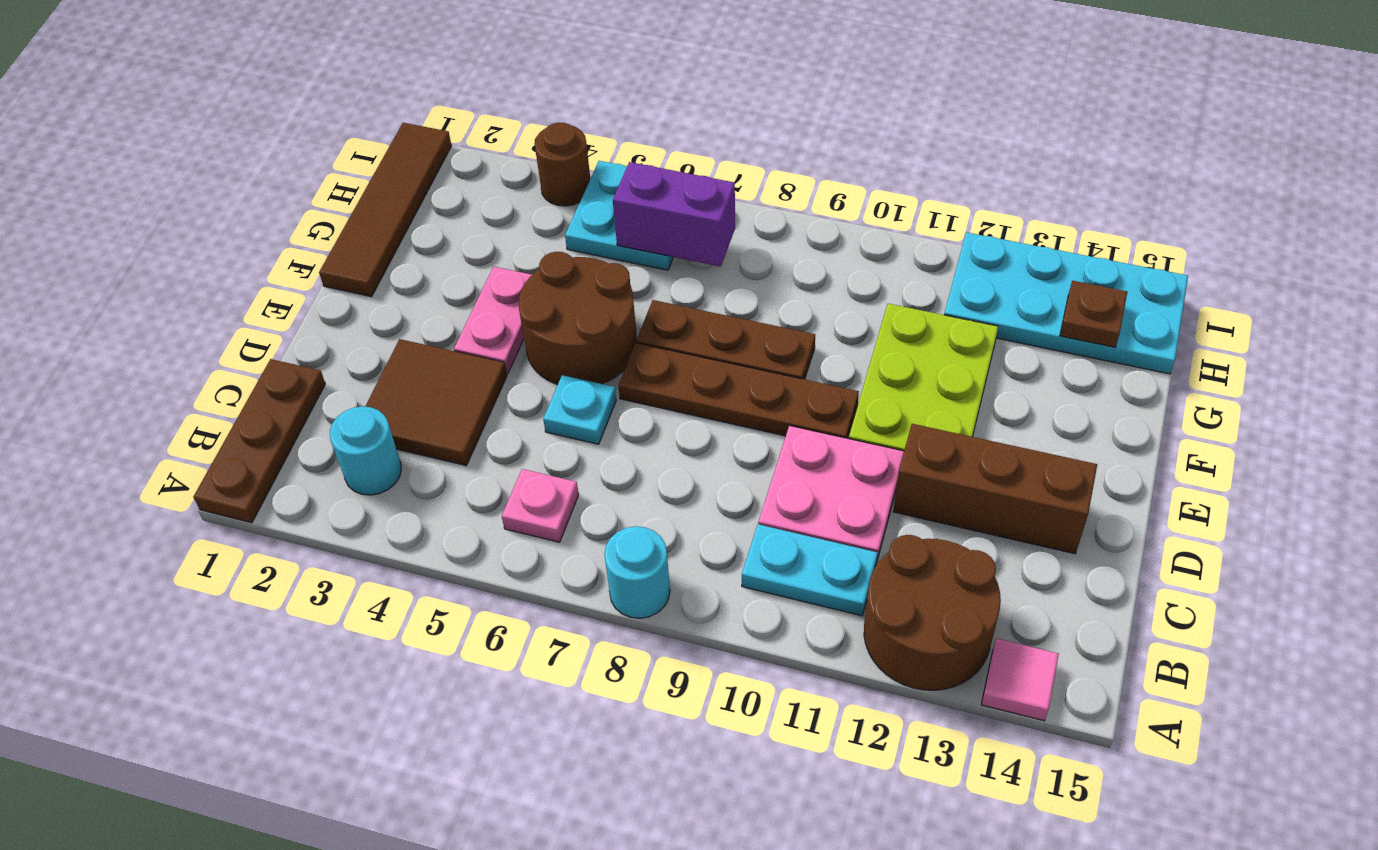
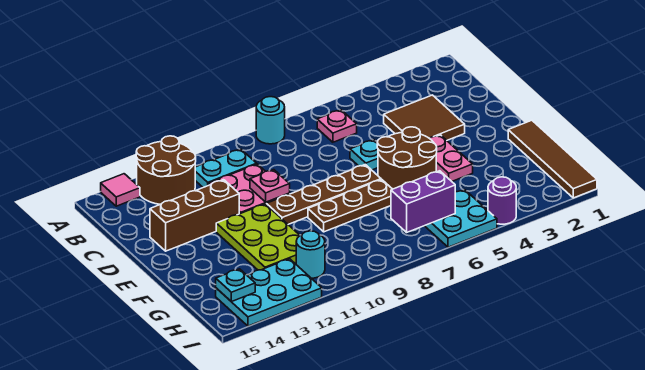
brown plate A1:C1 level 1 -> none
cyan round brick B3 level 1 -> cyan round brick H11 level 1
none -> pink plate D10 level 2
cyan plate H12:I15 level 1 -> cyan plate H12:I14 level 1
brown plate H14 level 2 -> cyan plate H14 level 2
brown round brick I4 level 1 -> purple round brick I4 level 1

